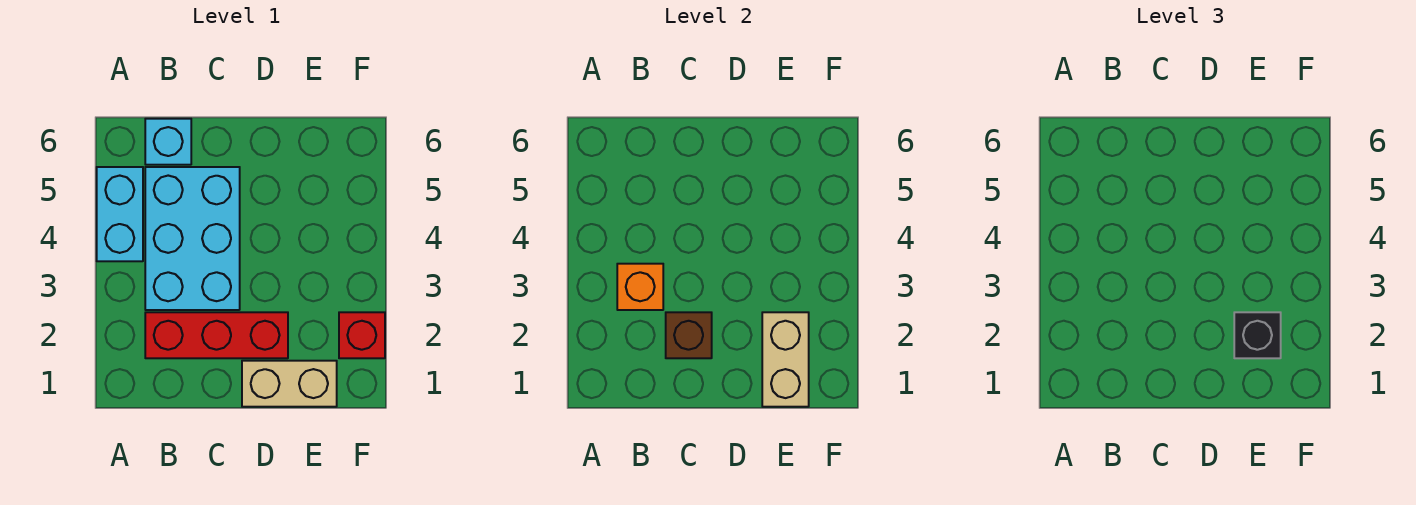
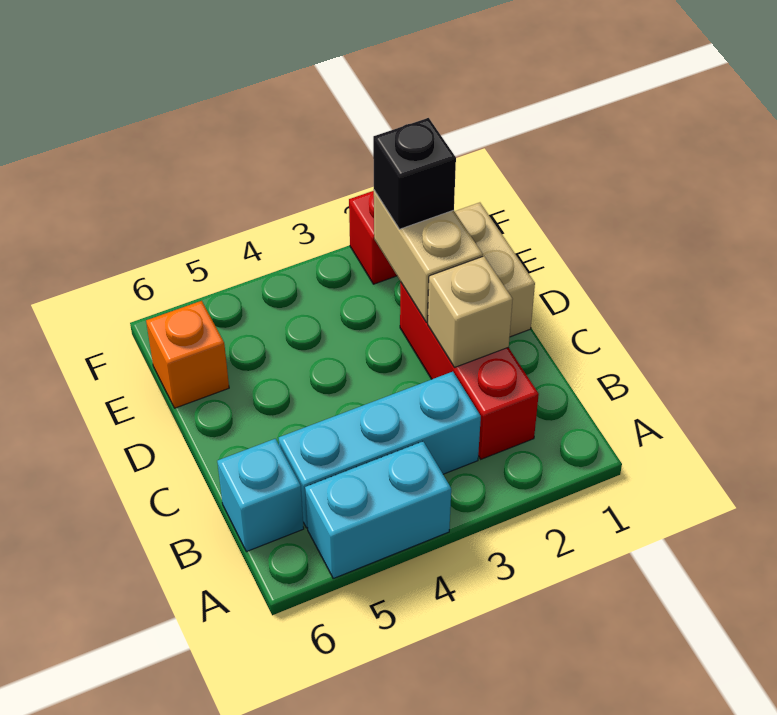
cyan brick B3:C5 level 1 -> cyan brick B3:B5 level 1
orange brick B3 level 2 -> orange brick E6 level 1
brown brick C2 level 2 -> tan brick C2 level 2
tan brick E1:E2 level 2 -> tan brick D2:E2 level 2

